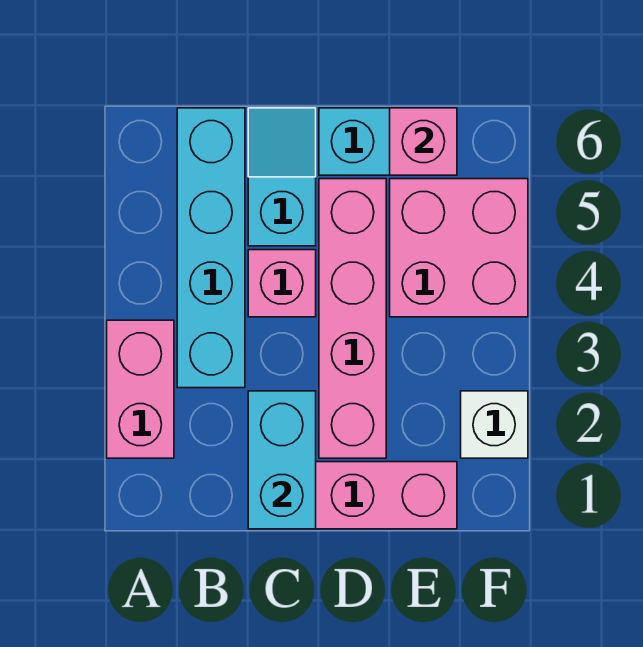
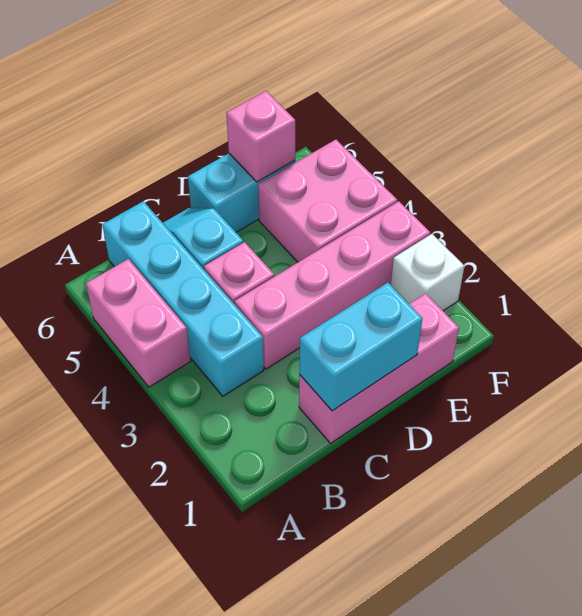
pink brick A2:A3 level 1 -> pink brick A4:A5 level 1
cyan brick C1:C2 level 2 -> cyan brick C1:D1 level 2
pink brick D2:D5 level 1 -> pink brick C3:F3 level 1

